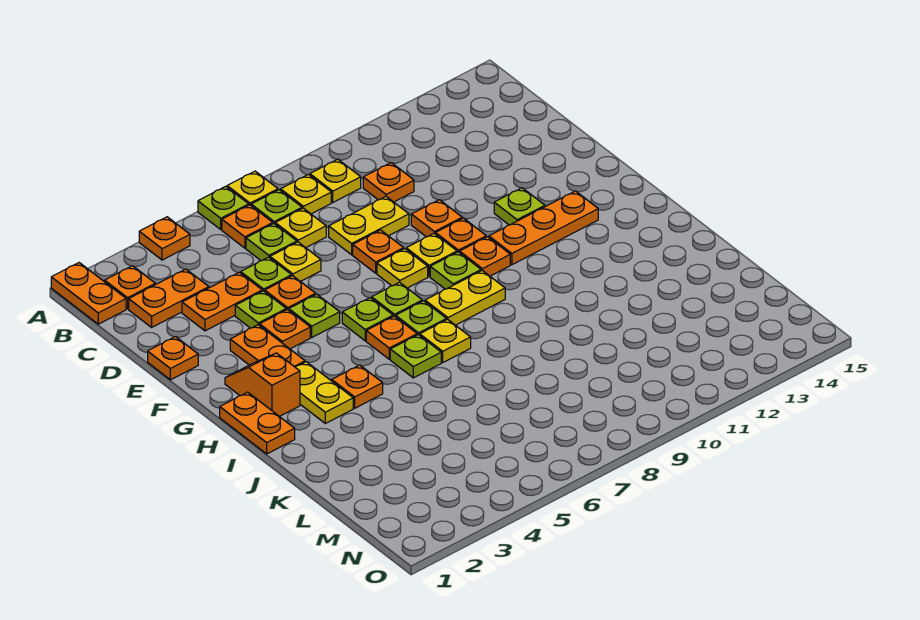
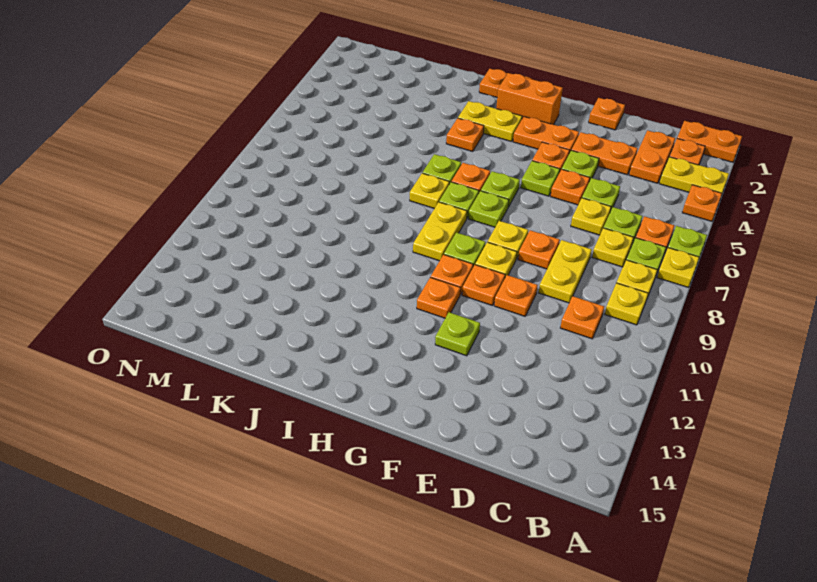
none -> yellow plate A3:B3 level 1
orange plate D3:D4 level 1 -> orange plate D3:E3 level 1
orange slope G2:H2 level 1 top H -> orange brick G2:H2 level 1
orange plate G11:G13 level 1 -> orange plate G11 level 1

